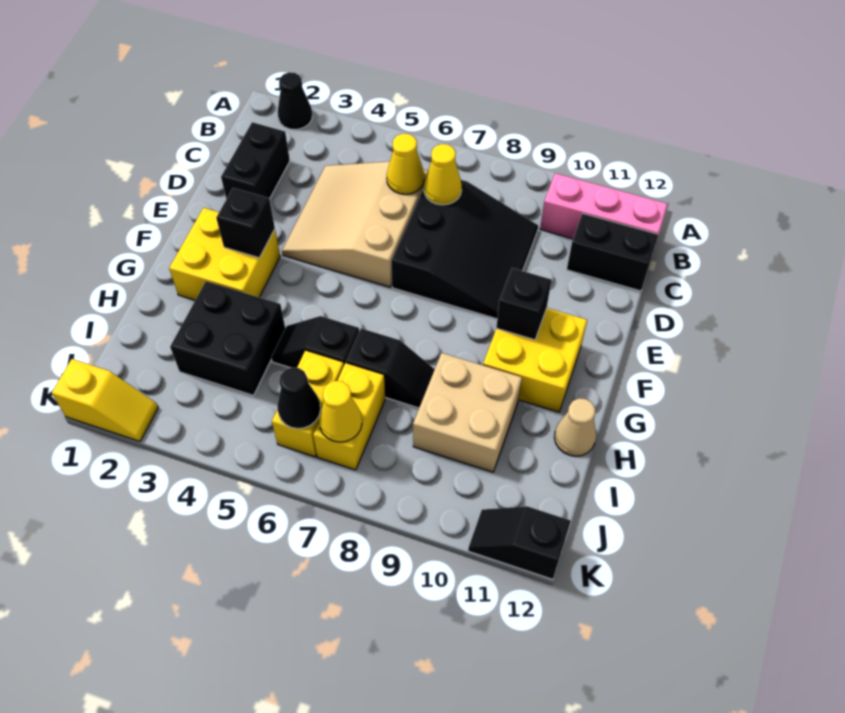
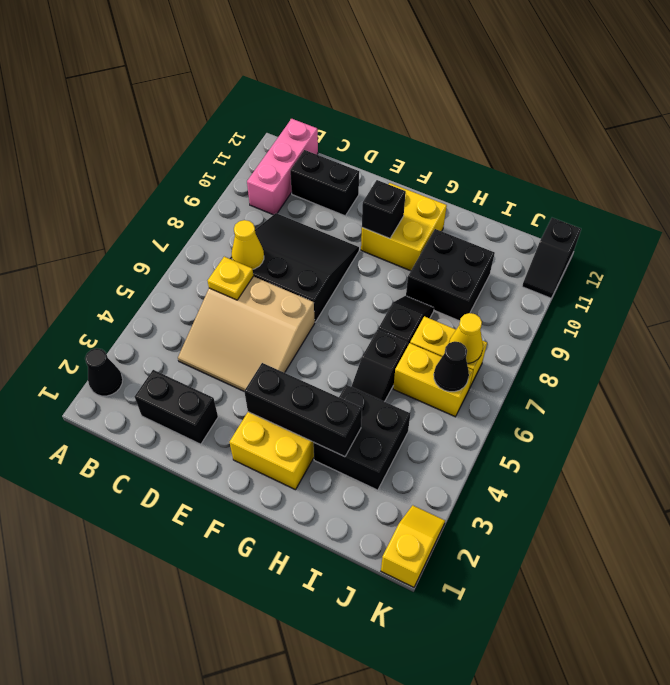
yellow cone C6 level 2 -> yellow plate C6 level 2
black brick C11:C12 level 1 -> black brick C11:D11 level 1
black brick F3 level 2 -> black brick F3:H3 level 2
tan brick H9:I10 level 1 -> black brick H9:I10 level 1
tan cone H12 level 1 -> none

